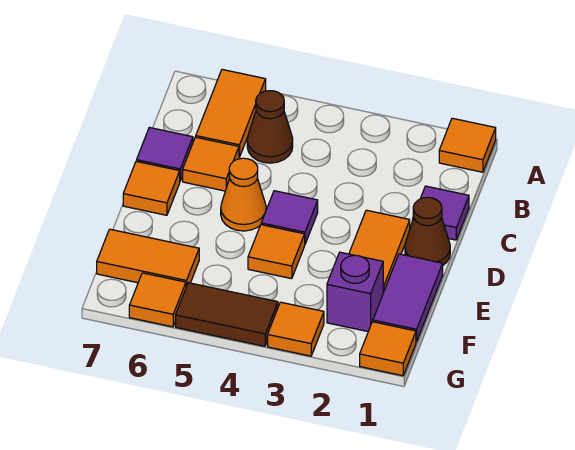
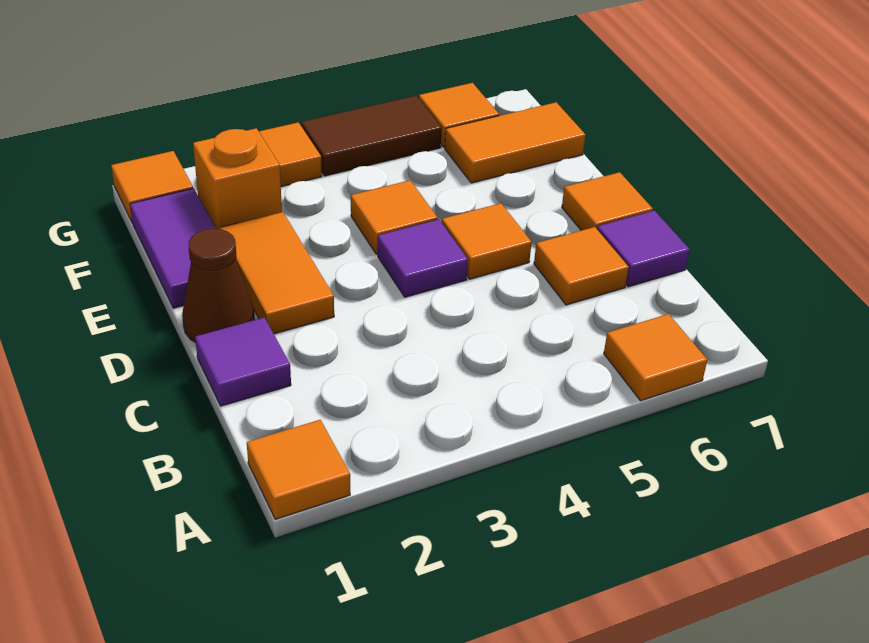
orange tile A6:B6 level 1 -> orange tile A6 level 1
brown cone B5 level 1 -> none
orange cone D5 level 1 -> orange tile D5 level 1
purple brick F2 level 1 -> orange brick F2 level 1

